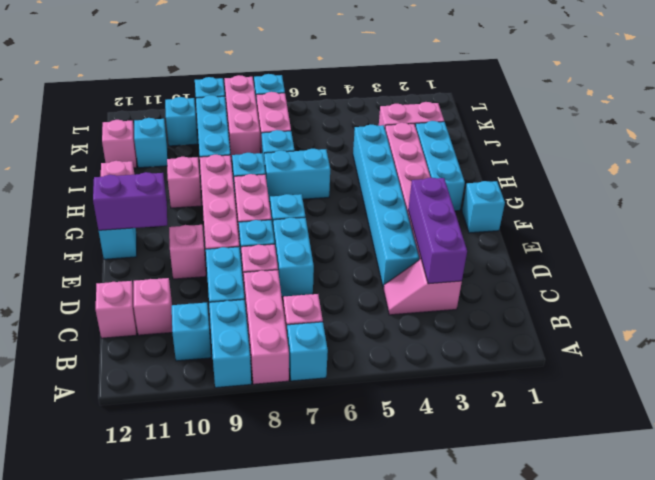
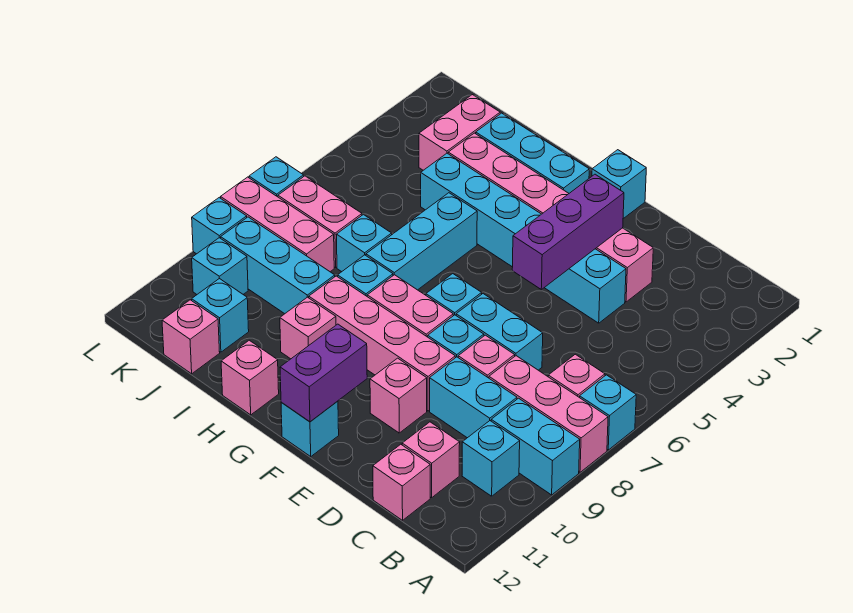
pink slope C3:C4 level 1 top 3 -> none
purple brick C3:E3 level 2 -> purple brick E3:E5 level 2
cyan brick H6:H7 level 1 -> cyan brick H5:H7 level 1

